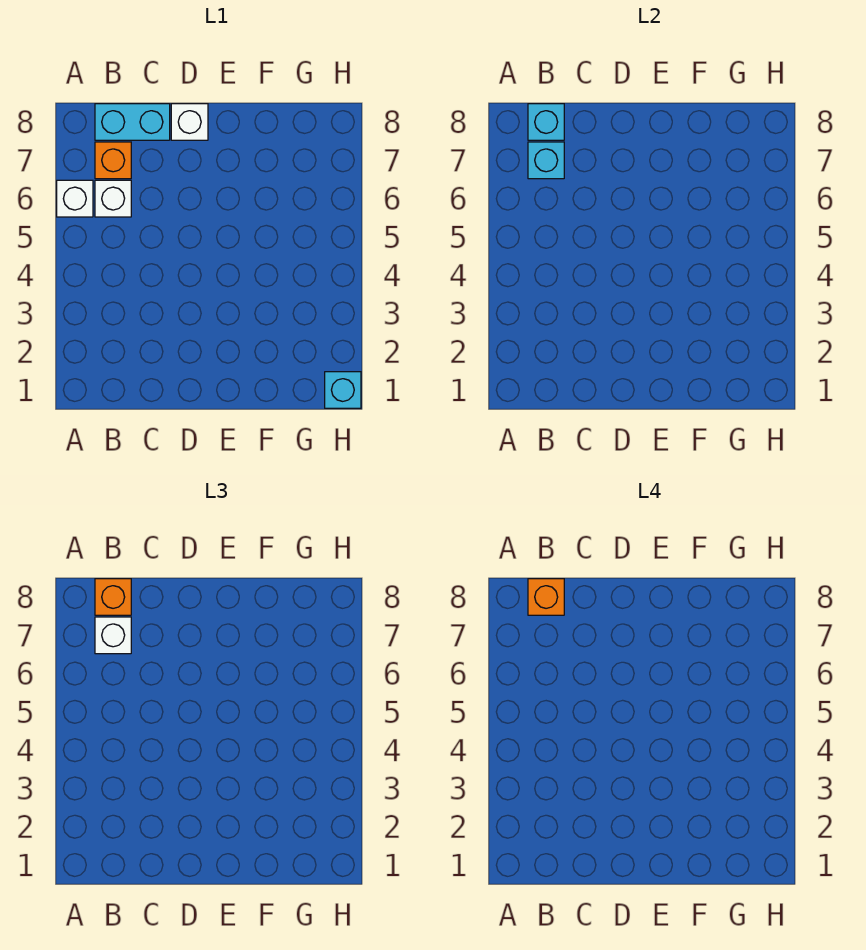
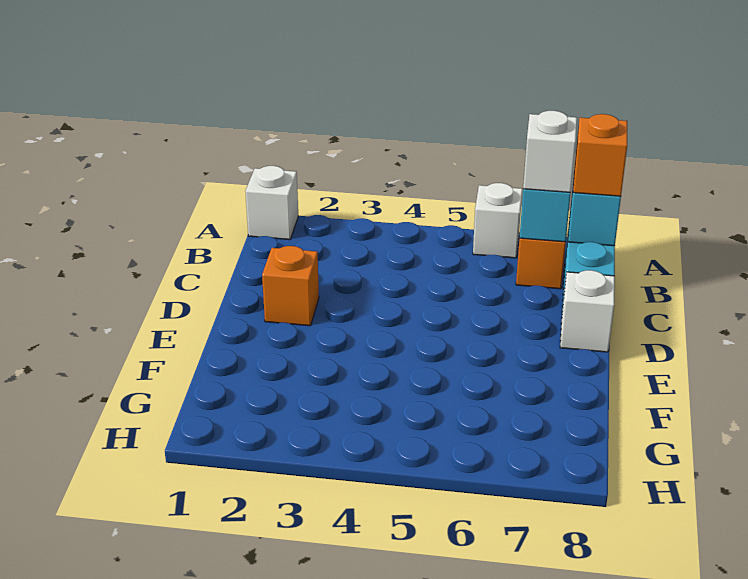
white brick B6 level 1 -> white brick A1 level 1
orange brick B8 level 4 -> orange brick D2 level 1
cyan brick H1 level 1 -> none

